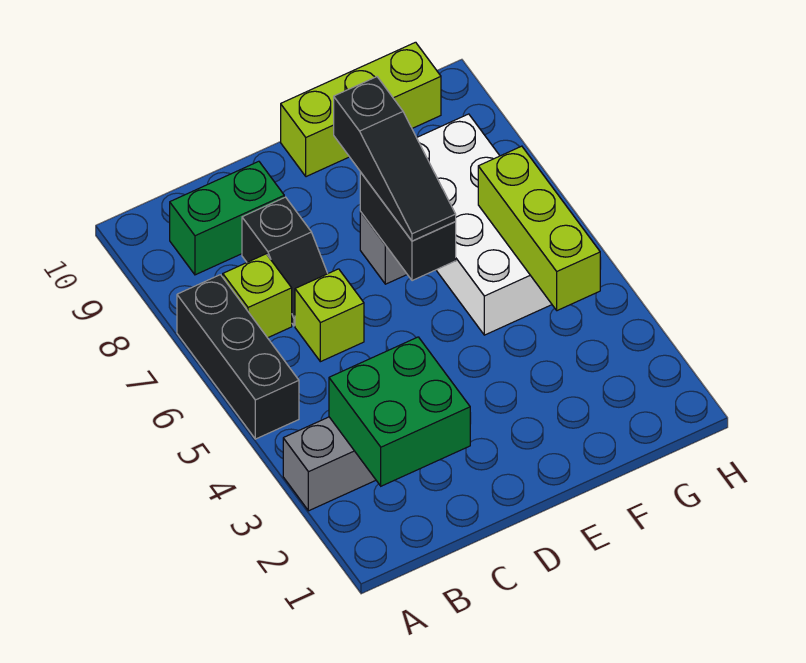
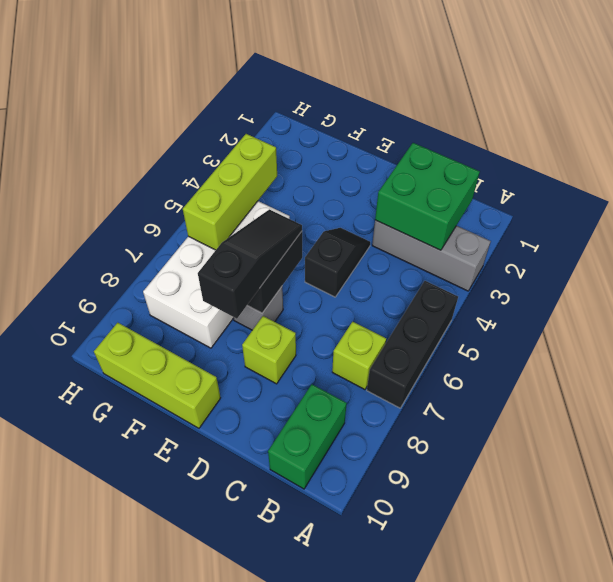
green brick B9:C9 level 1 -> green brick B9:B10 level 1
lime brick C6 level 1 -> lime brick D8 level 1
black slope C7:C8 level 1 top 8 -> black slope D4:D5 level 1 top 5

